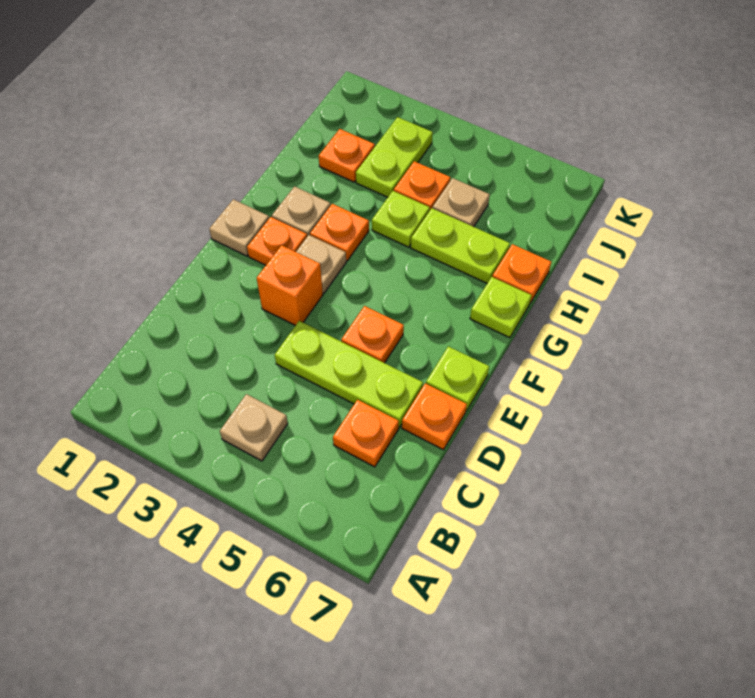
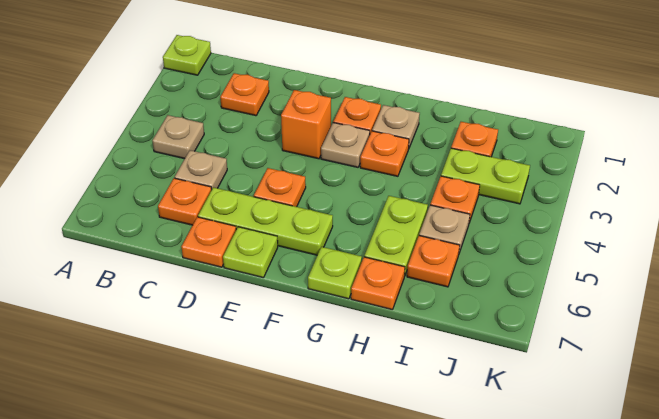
none -> orange plate C2 level 1
lime plate D4:D6 level 1 -> lime plate D6:F6 level 1
tan plate F1 level 1 -> tan plate C5 level 1
lime plate H4 level 1 -> lime plate A1 level 1
none -> orange plate I6 level 1

